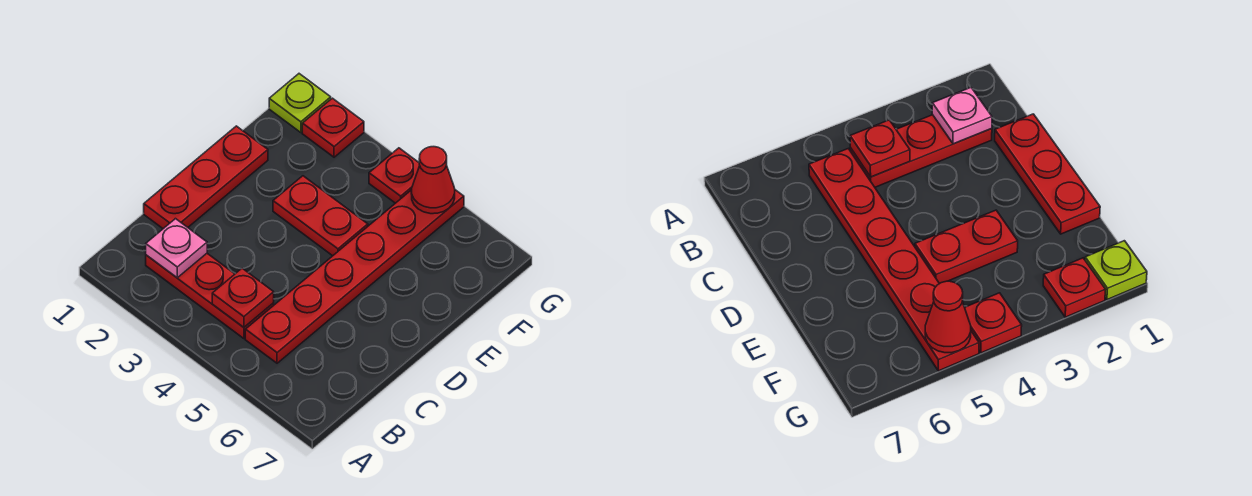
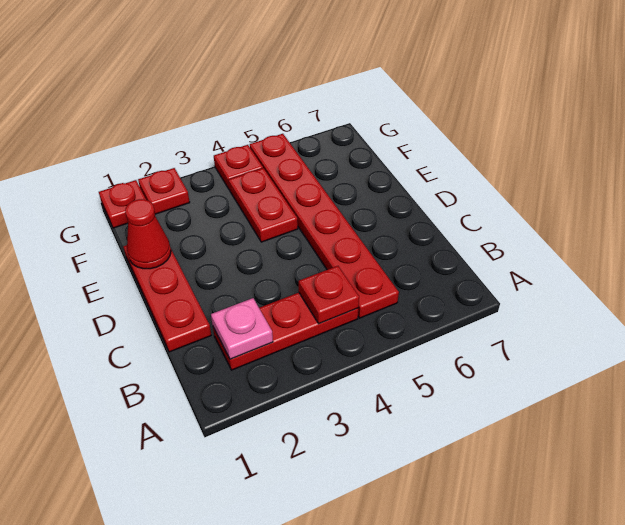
red plate E3:E4 level 1 -> red plate E4:F4 level 1
lime plate G1 level 1 -> red plate G1 level 1
red cone G5 level 2 -> red cone E1 level 2

